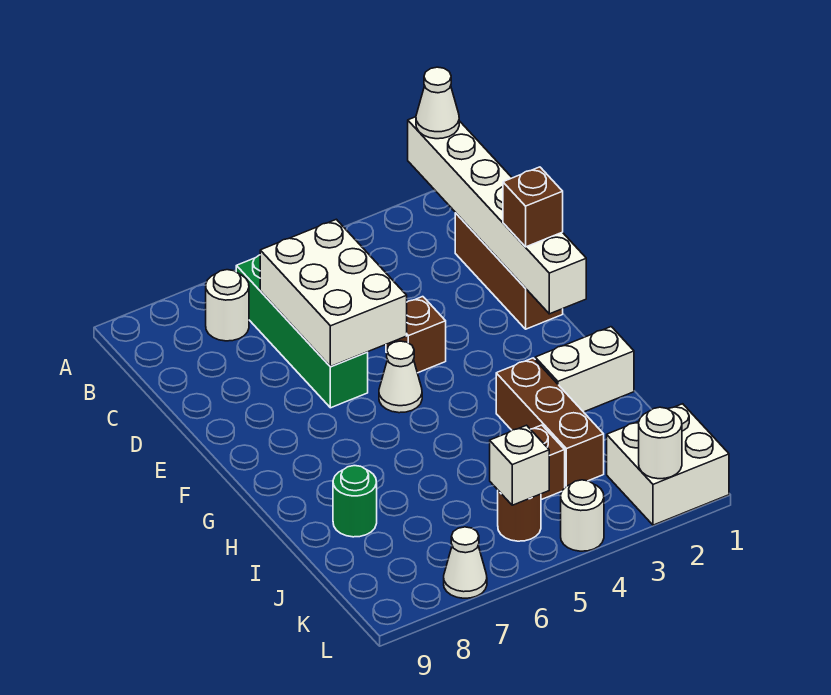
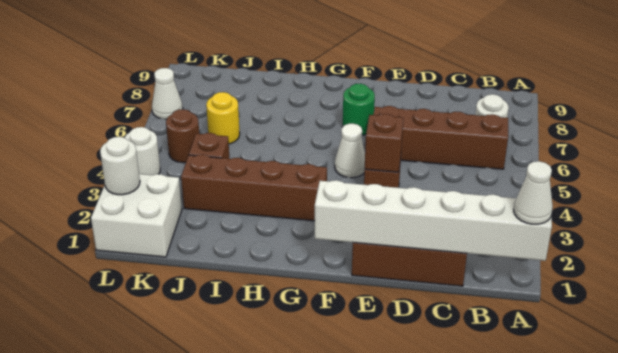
green brick B6:E6 level 1 -> brown brick B6:E6 level 1
white brick C5:E6 level 2 -> none
brown brick E1 level 3 -> brown brick E4 level 2
white brick H1:H2 level 1 -> none
brown brick H3:J3 level 1 -> brown brick G3:J3 level 1
green round brick I8 level 1 -> green round brick F7 level 1
none -> yellow round brick J6 level 1
white brick K5 level 2 -> none

